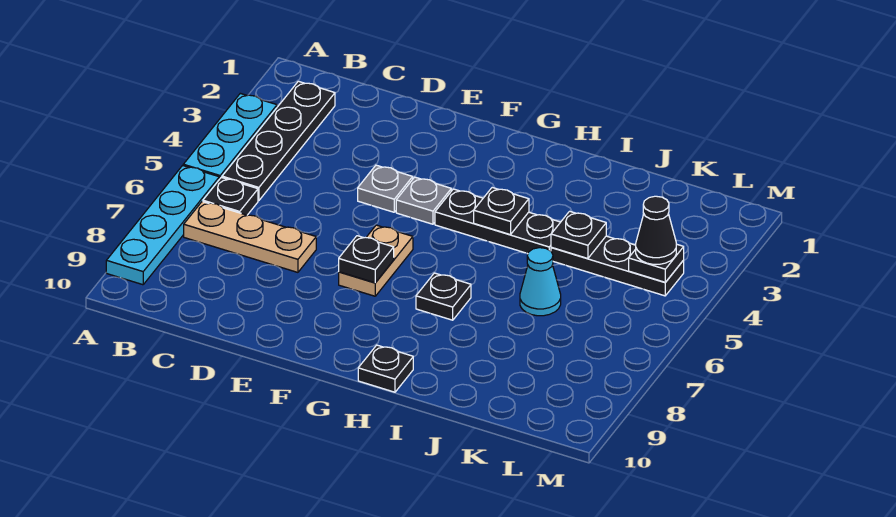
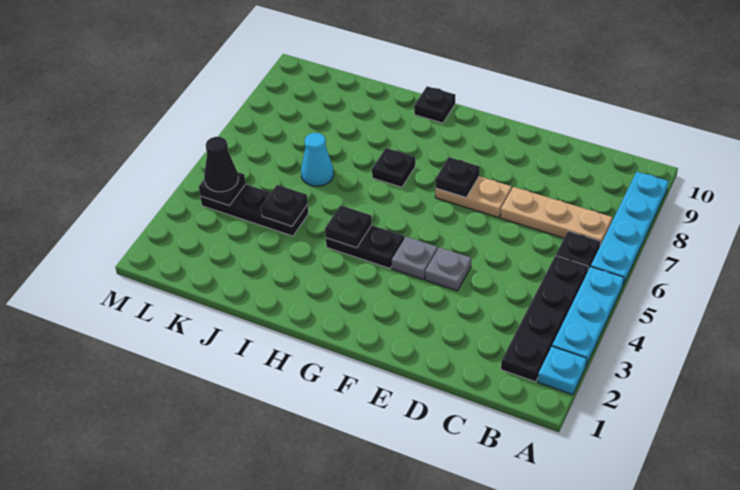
none -> cyan plate A2 level 1
tan plate F6:F7 level 1 -> tan plate E7:F7 level 1
black plate G4:I4 level 1 -> black plate G4:H4 level 1

